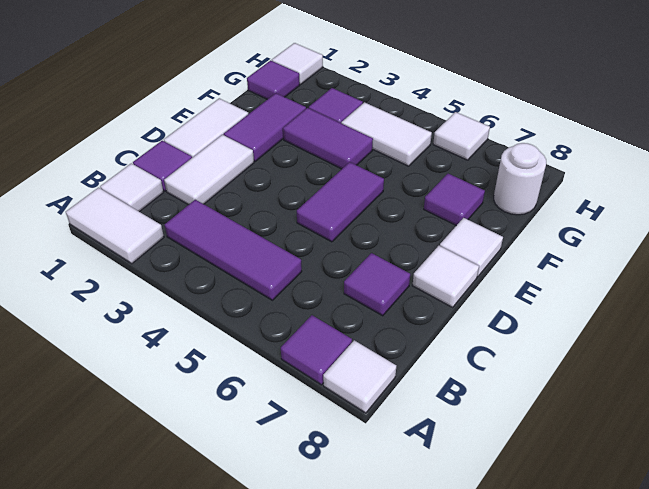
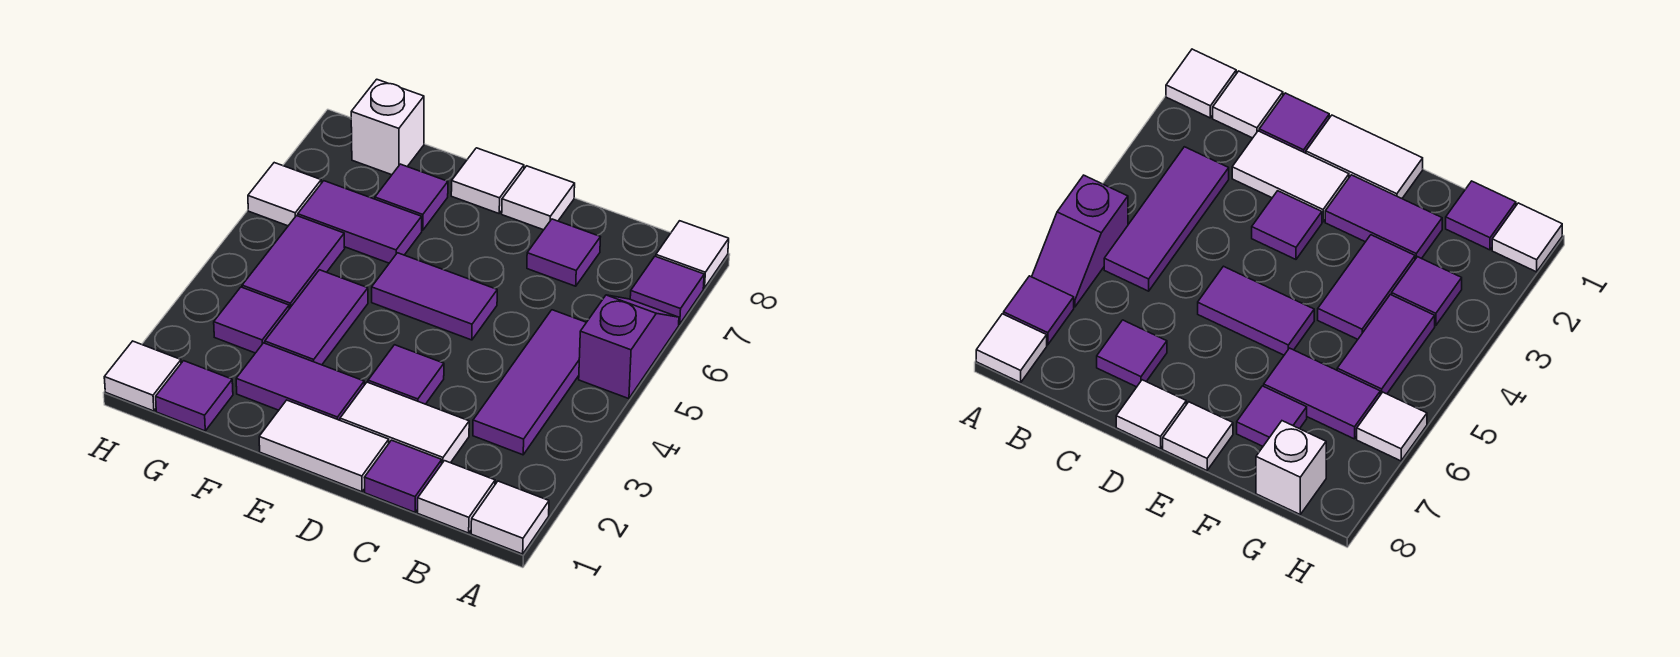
white tile A1:A2 level 1 -> white tile A1 level 1
none -> purple slope A5:A6 level 1 top 5
none -> purple tile D3 level 1
none -> purple tile F6:G6 level 1
white tile G4:G5 level 1 -> purple tile G4:G5 level 1
white round brick G8 level 1 -> white brick G8 level 1

